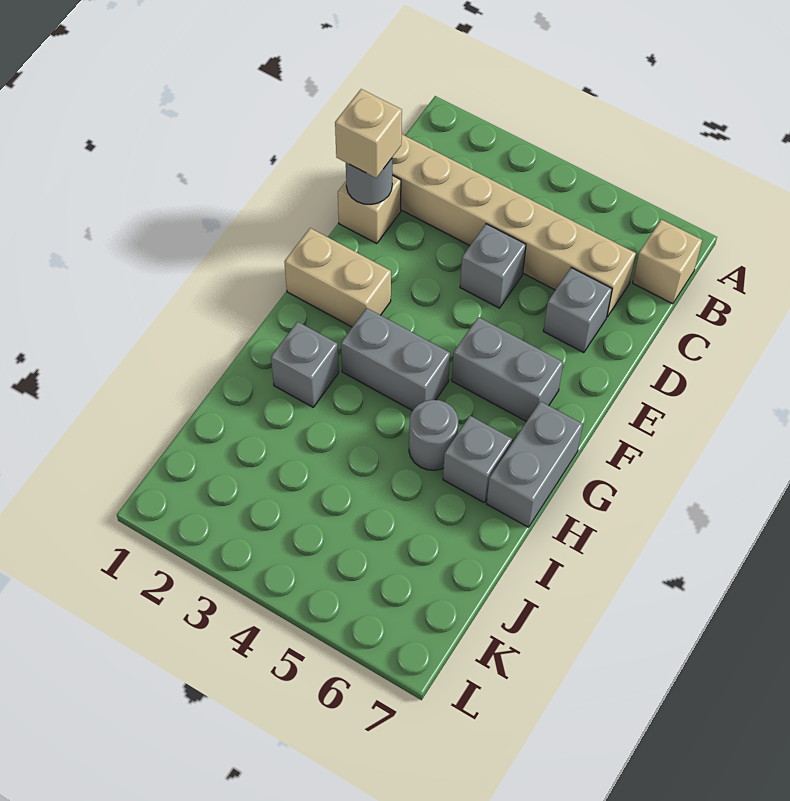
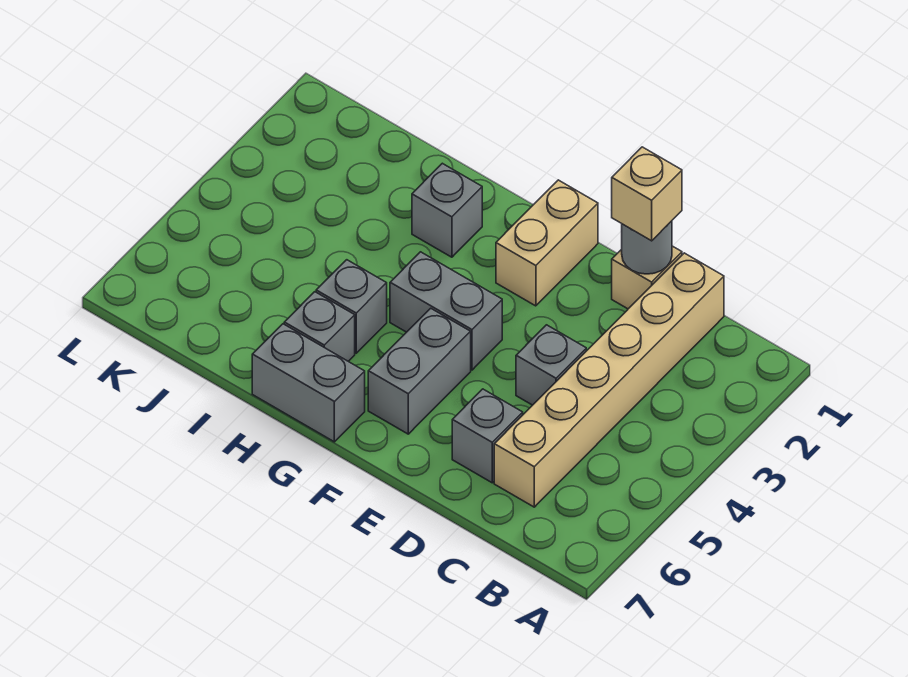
tan brick B7 level 1 -> none
grey brick G3:G4 level 1 -> grey brick F4:G4 level 1
grey round brick H5 level 1 -> grey brick H5 level 1

